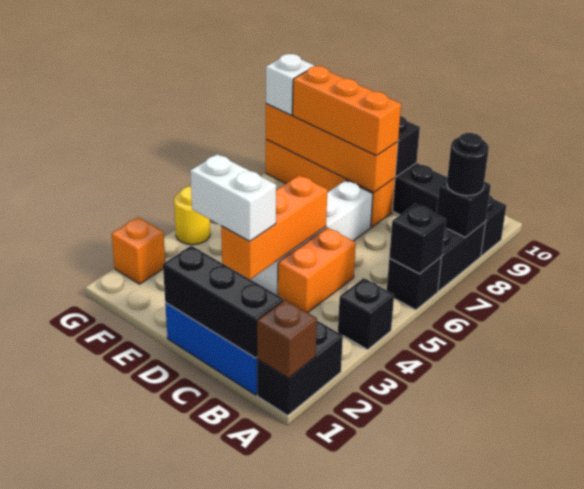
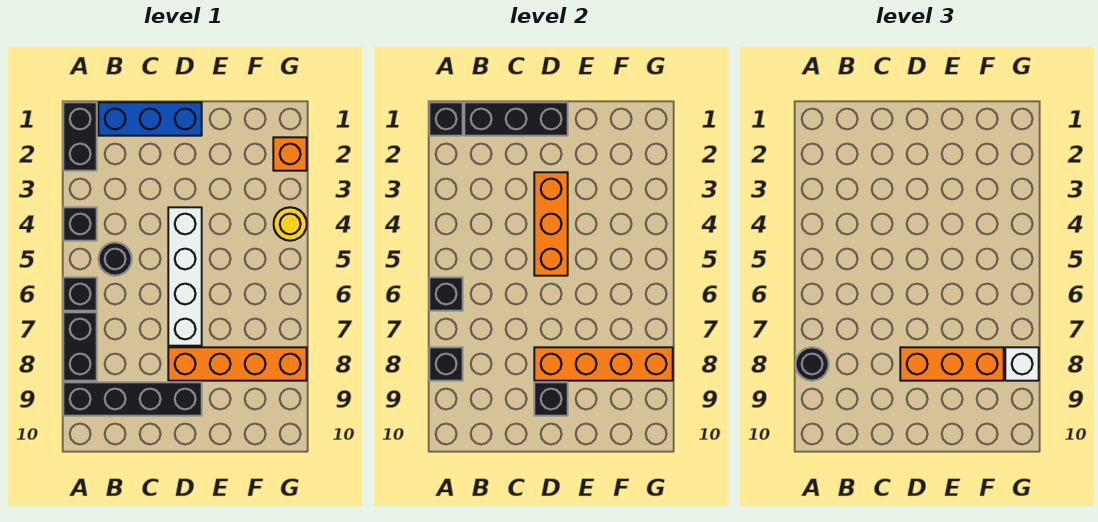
brown brick A1 level 2 -> black brick A1 level 2
none -> black round brick B5 level 1
orange brick C4:C5 level 1 -> none
white brick D3:E3 level 3 -> none

